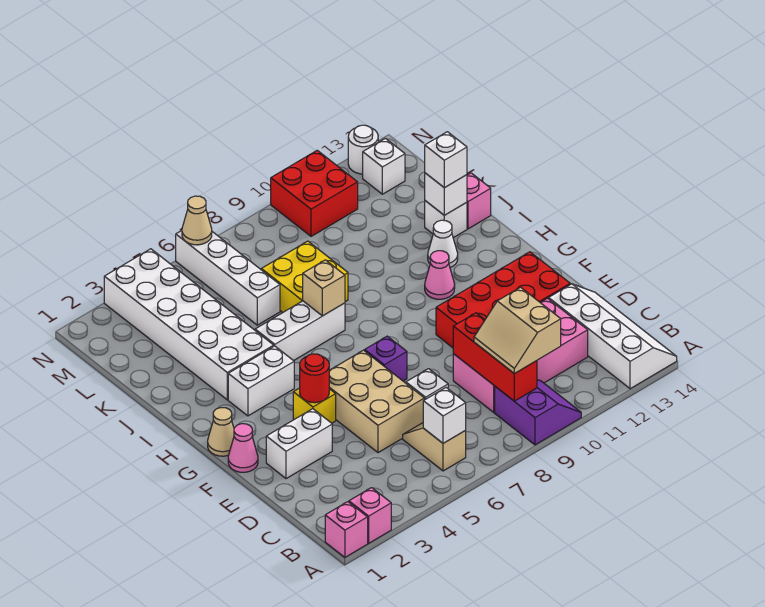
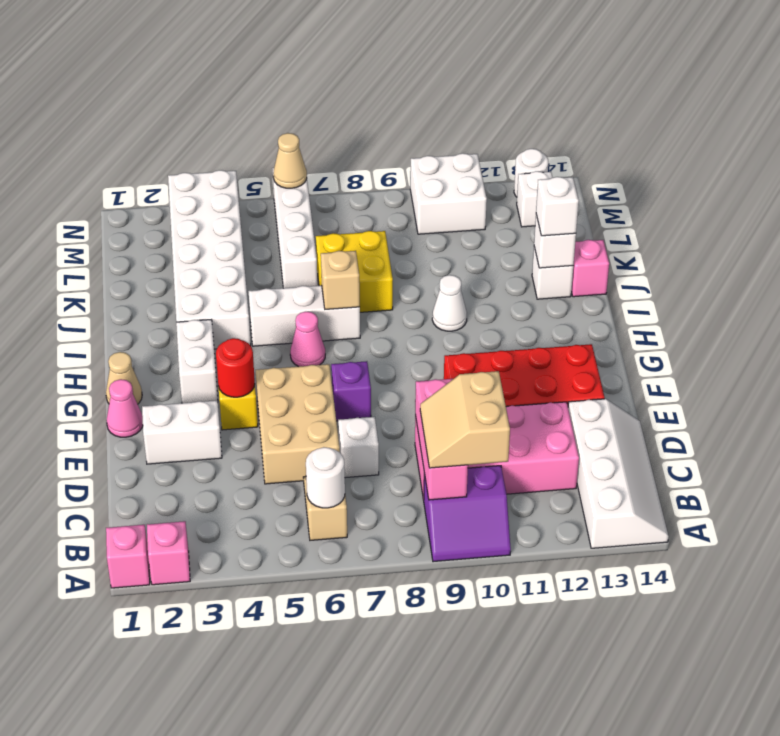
purple slope A9:B10 level 1 top 9 -> purple slope A9:B10 level 1 top B
white brick B6 level 2 -> white round brick B6 level 2
red brick B9:D9 level 2 -> pink brick B9:D9 level 2
white brick H3:H4 level 1 -> white brick G3:H3 level 1
pink cone H11 level 1 -> pink cone H6 level 1
white cone I12 level 1 -> white cone I10 level 1
red brick M10:N11 level 1 -> white brick M10:N11 level 1

